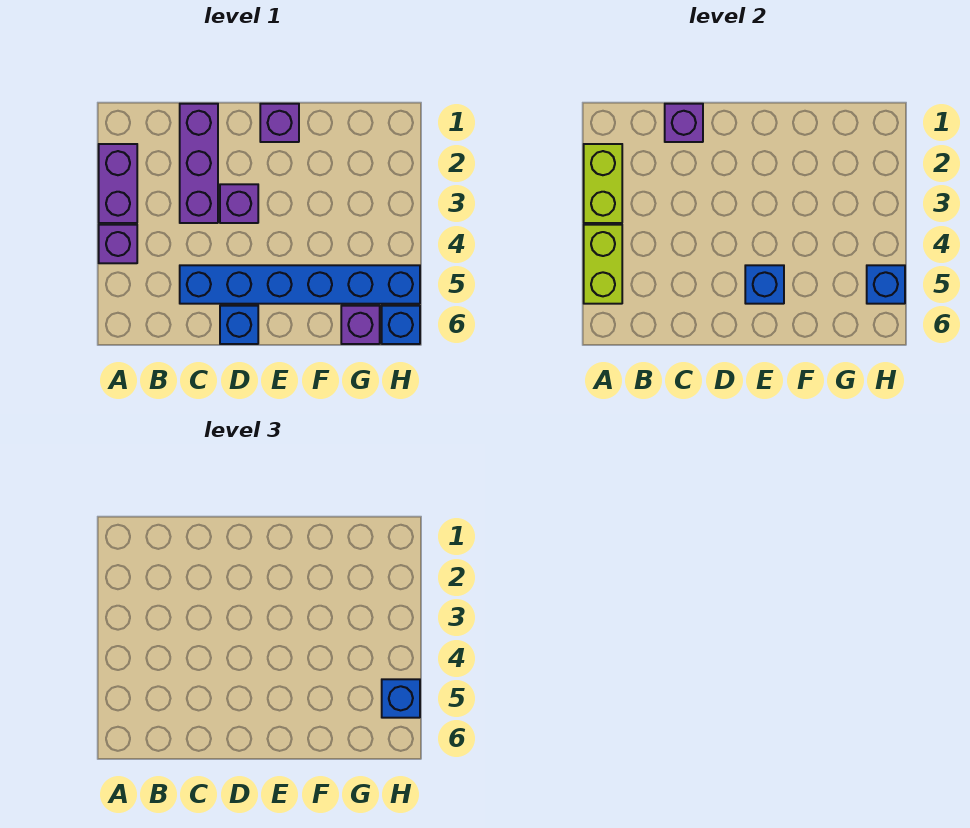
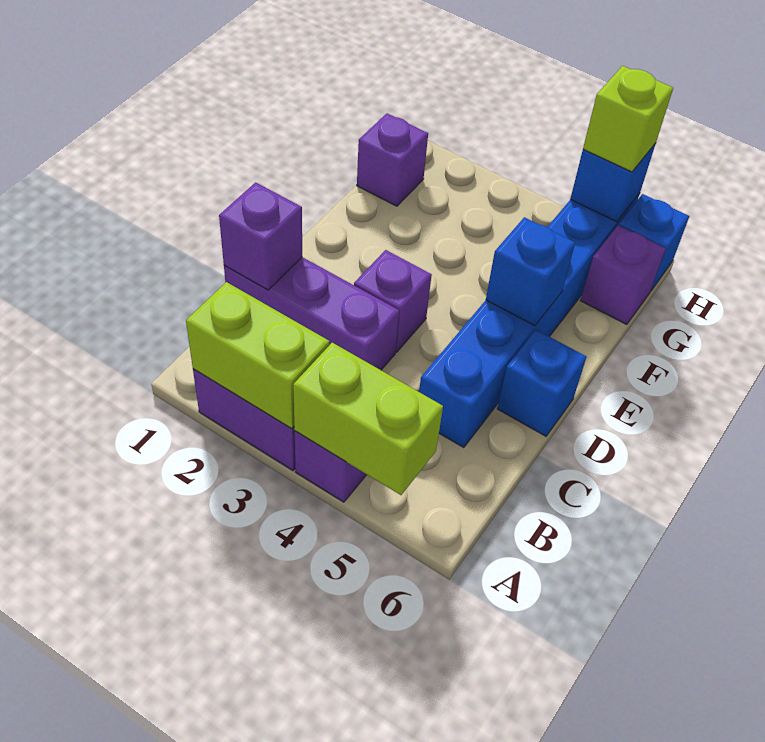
purple brick E1 level 1 -> purple brick G1 level 1
blue brick H5 level 3 -> lime brick H5 level 3

